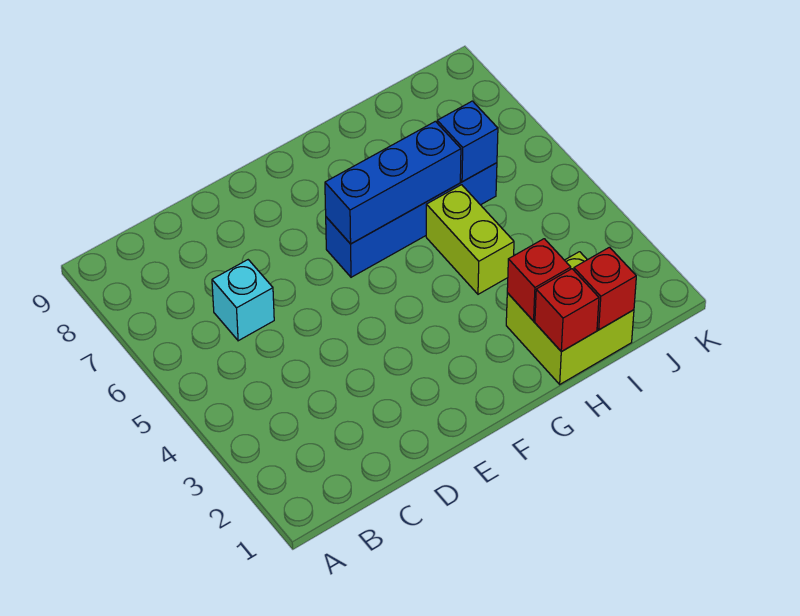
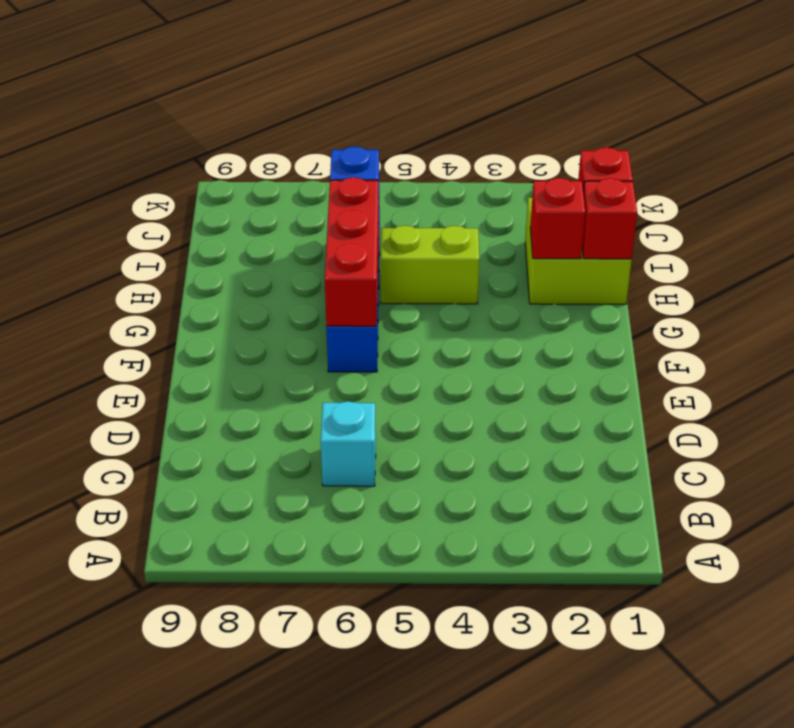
blue brick F6:H6 level 2 -> red brick F6:H6 level 2

